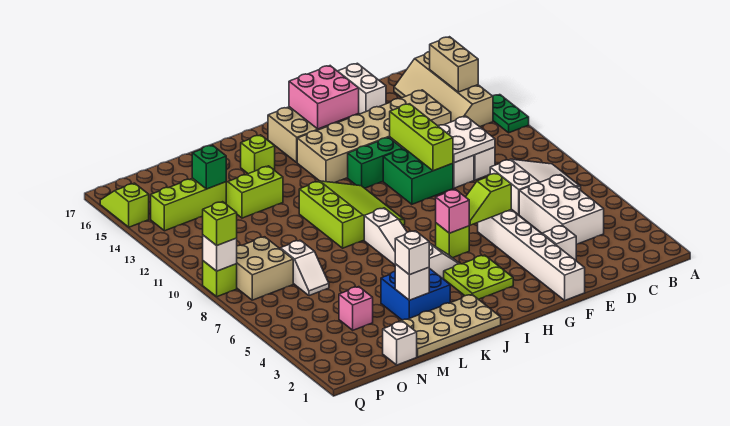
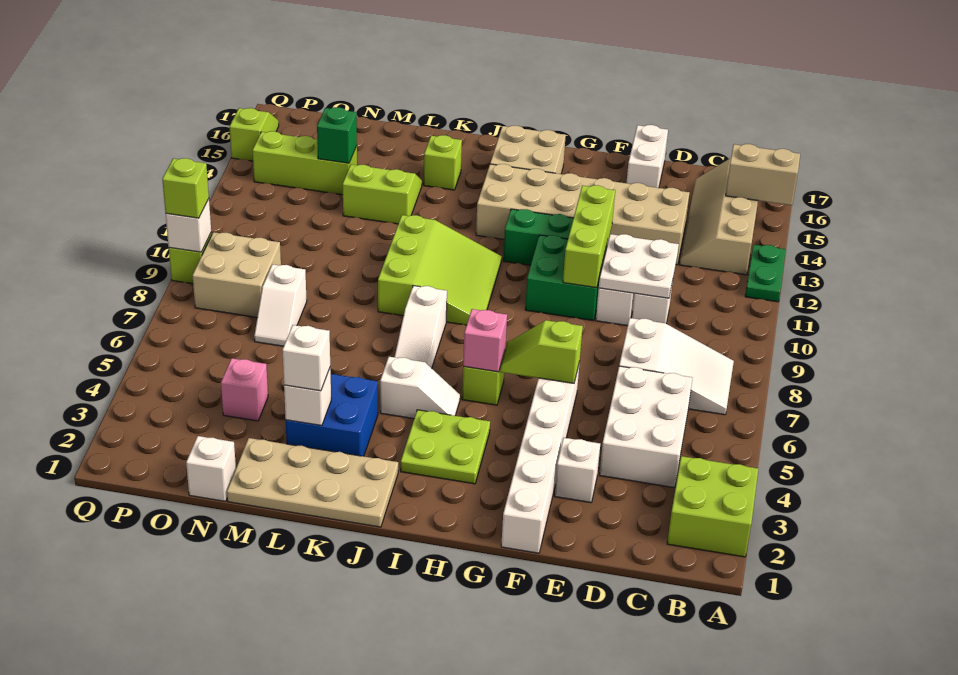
none -> lime brick A2:B3 level 1
tan brick B14:B15 level 2 -> tan brick A15:B15 level 2
pink brick G15:H16 level 2 -> none

